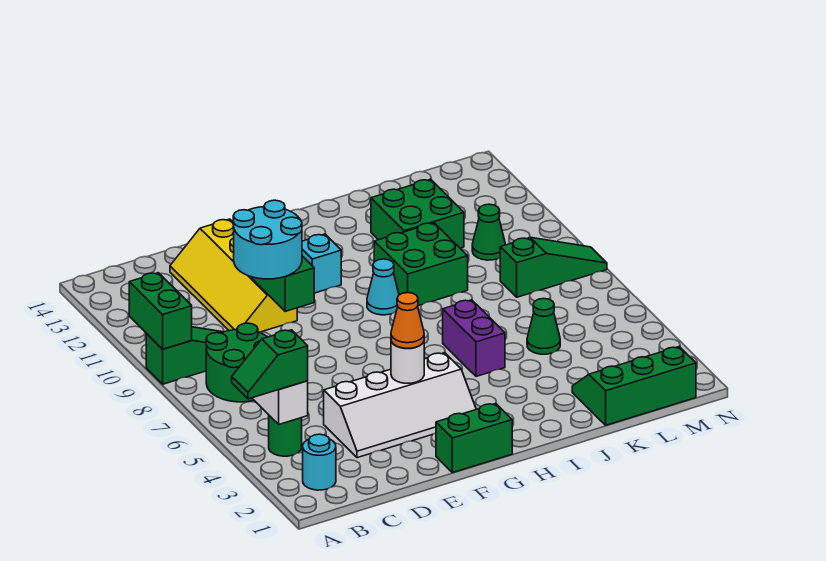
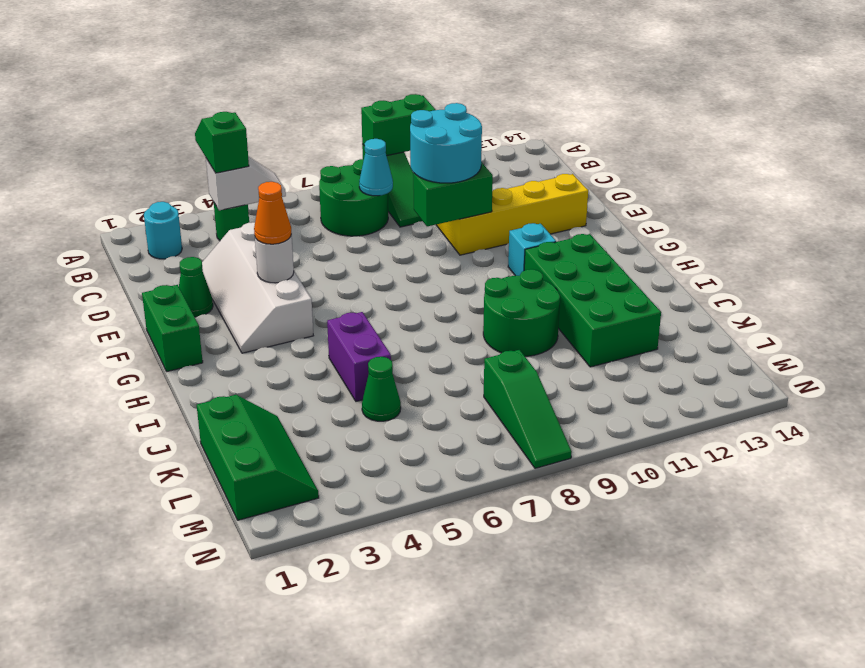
cyan cone H9 level 1 -> cyan cone C8 level 2
purple brick I5:I6 level 1 -> purple brick I5:J5 level 1
green brick I9:J10 level 1 -> green round brick I9:J10 level 1
green brick J11:K12 level 1 -> green brick H11:K12 level 1
green cone L10 level 1 -> green cone E2 level 1

